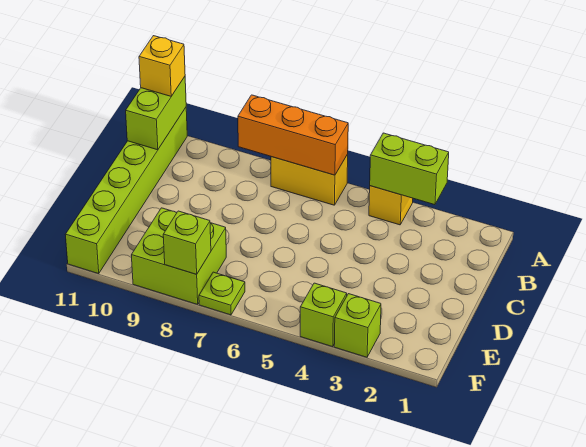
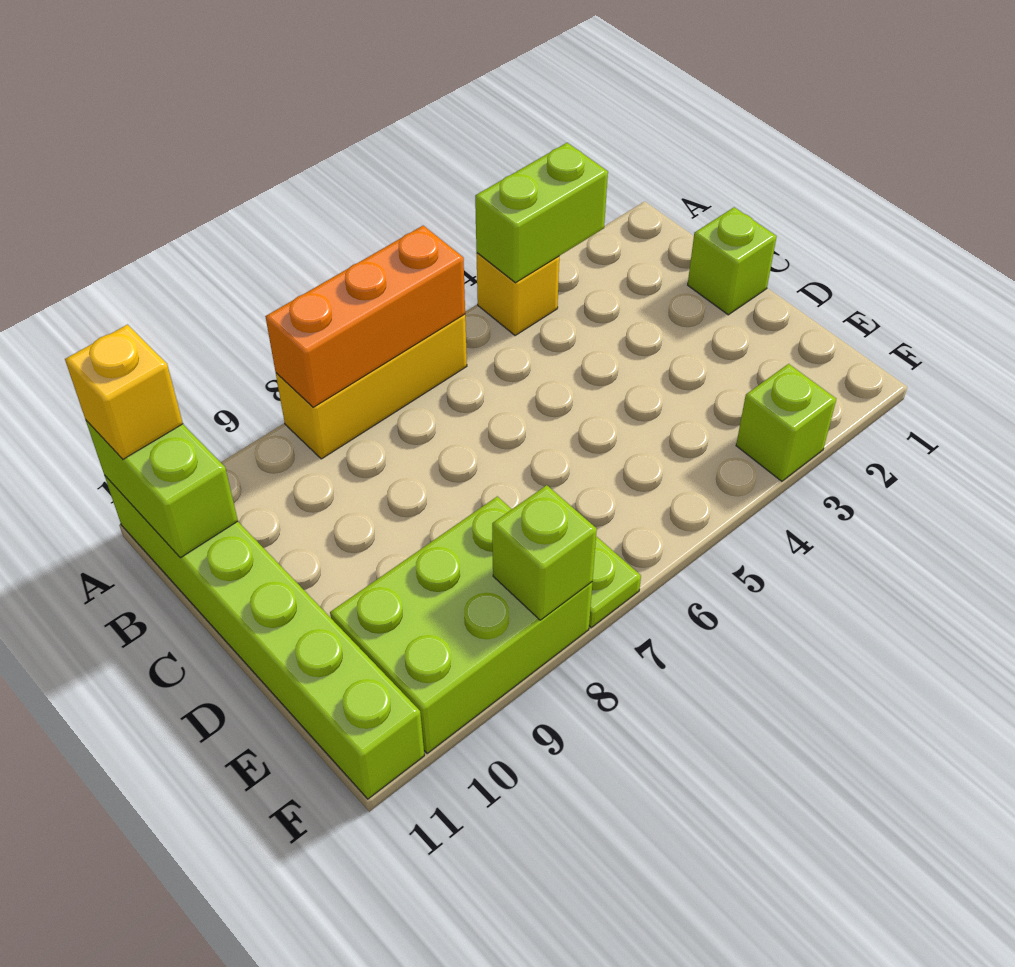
yellow brick A6:A7 level 1 -> yellow brick A6:A8 level 1
lime brick E8:F9 level 1 -> lime brick E8:F10 level 1
lime brick F4 level 1 -> lime brick C1 level 1

